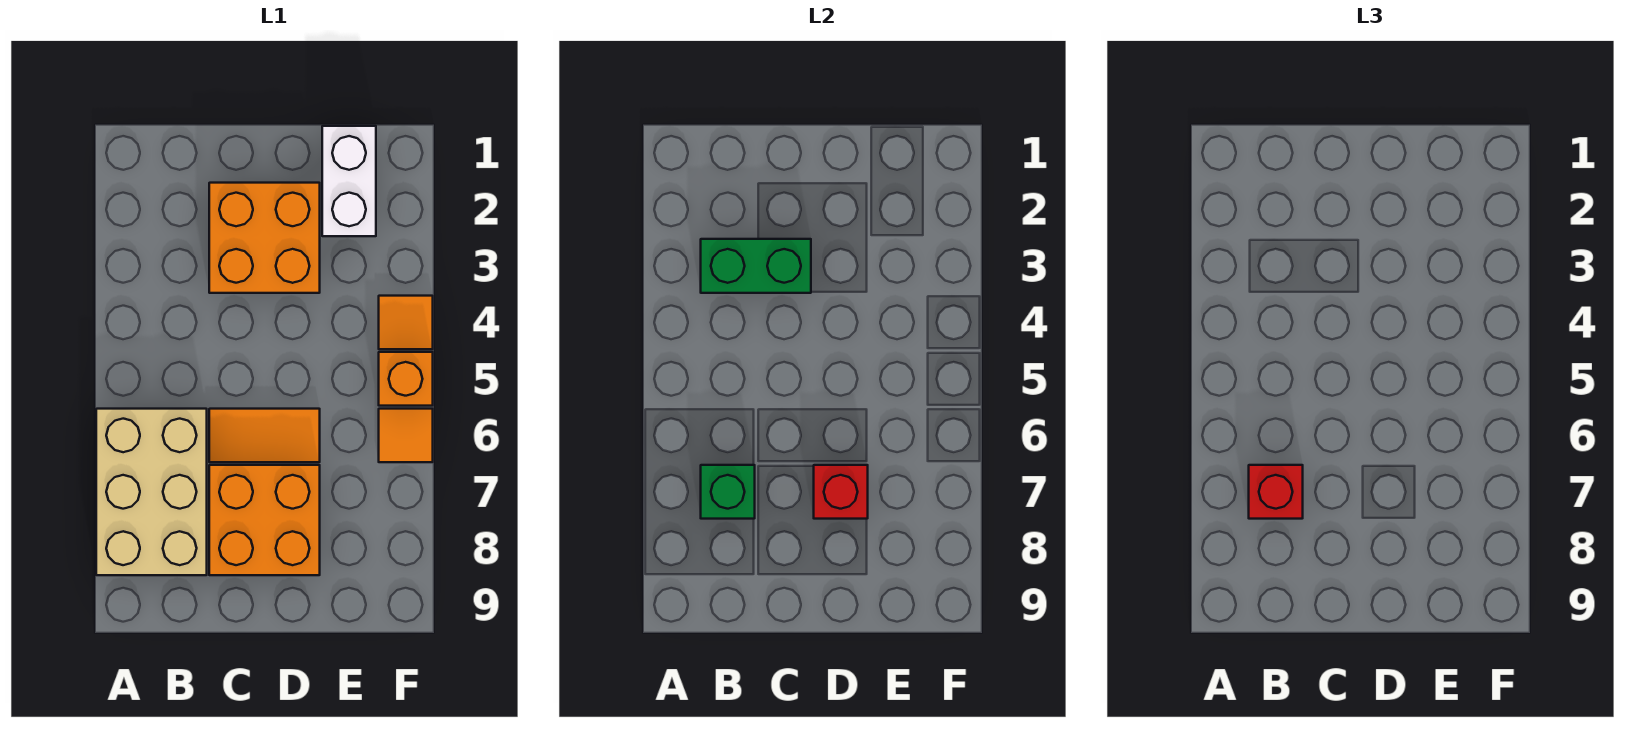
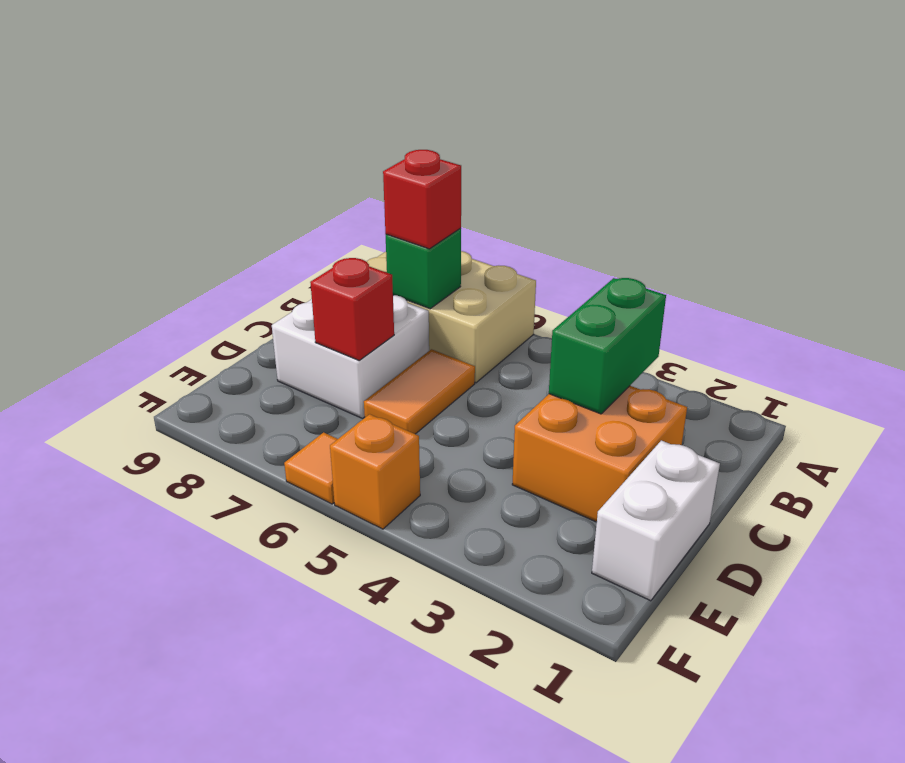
orange brick C7:D8 level 1 -> white brick C7:D8 level 1
white brick E1:E2 level 1 -> white brick D1:E1 level 1
orange tile F4 level 1 -> none

